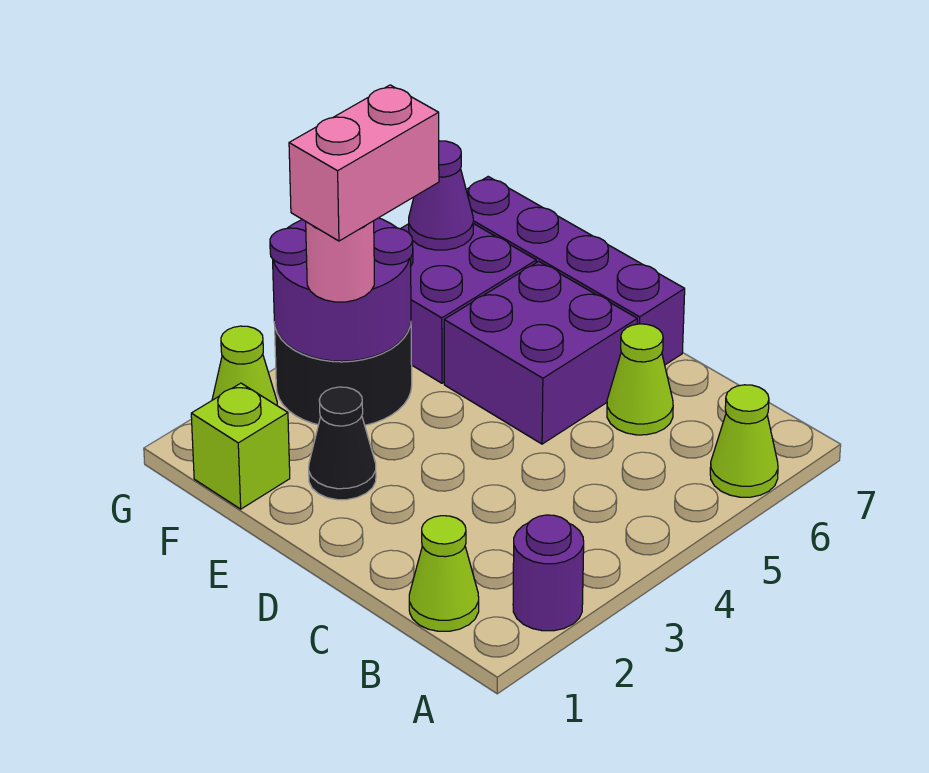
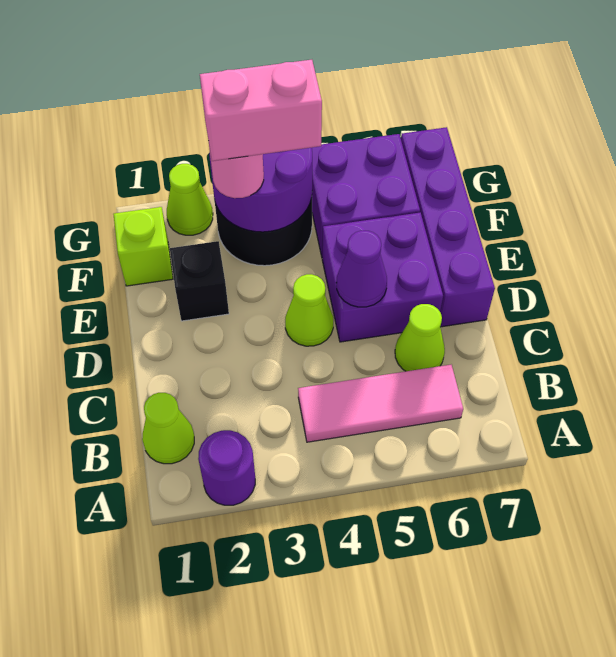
lime cone A6 level 1 -> lime cone D4 level 1
none -> pink tile B4:B6 level 1
black cone E2 level 1 -> black brick E2 level 1
purple cone G6 level 2 -> purple cone D5 level 2

